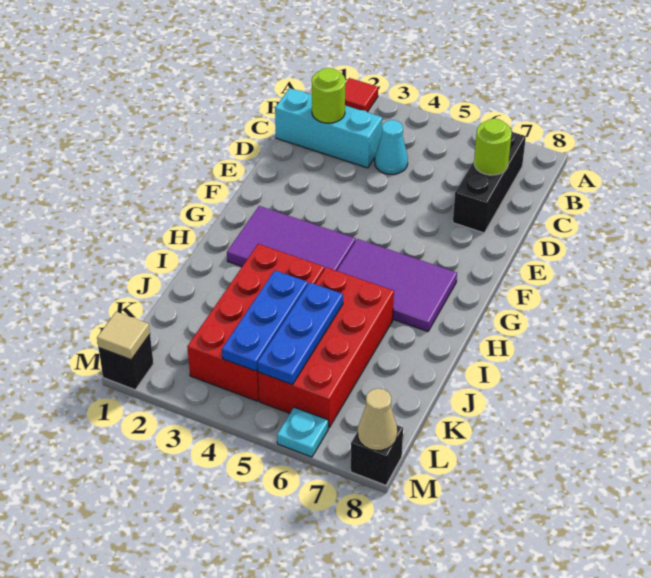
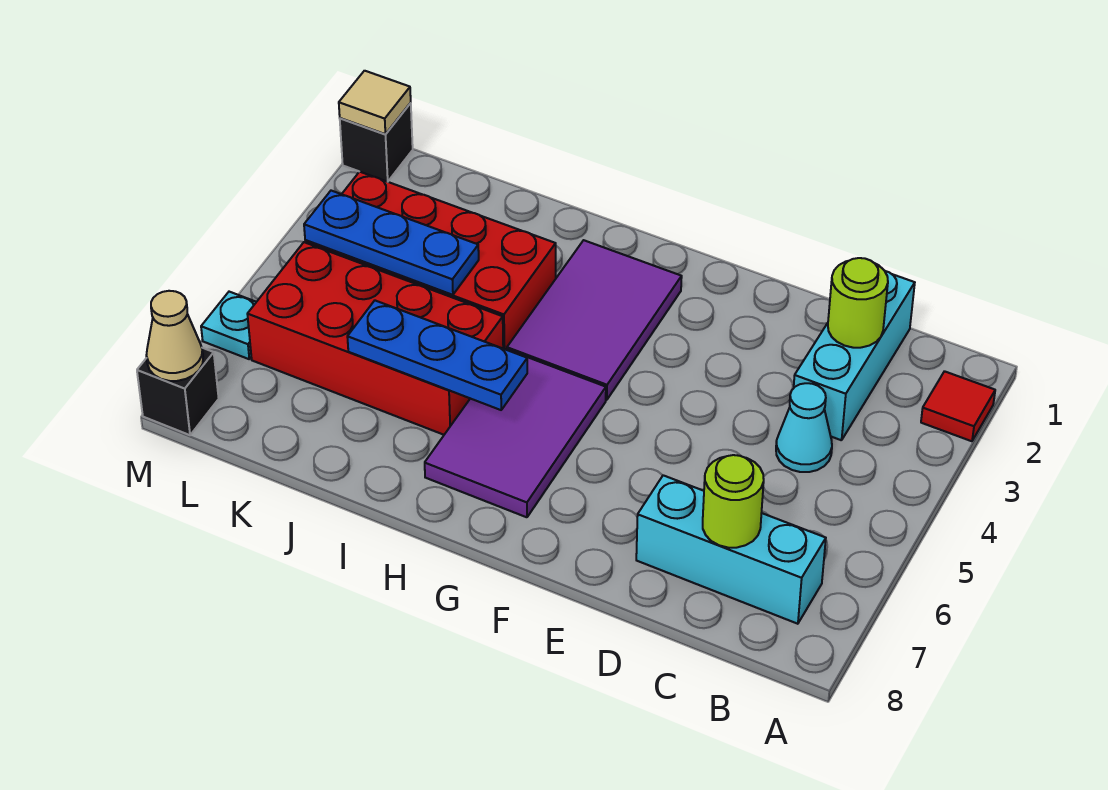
black brick B7:D7 level 1 -> cyan brick B7:D7 level 1
blue plate J5:L5 level 2 -> blue plate H6:J6 level 2

